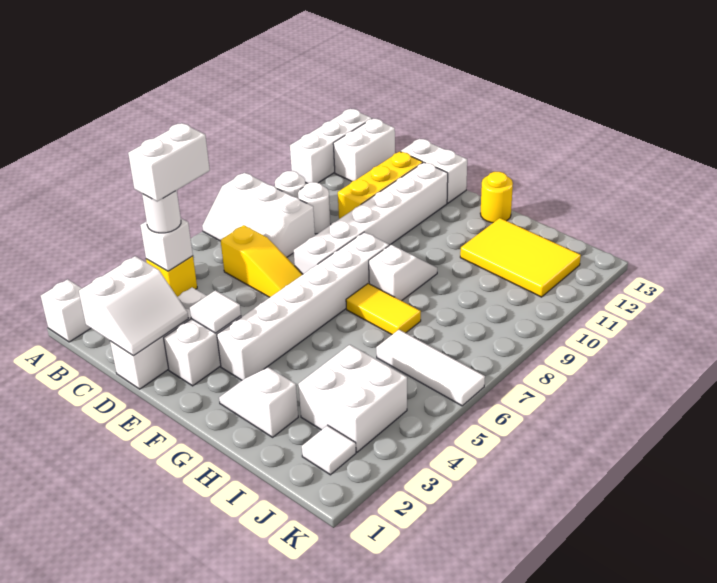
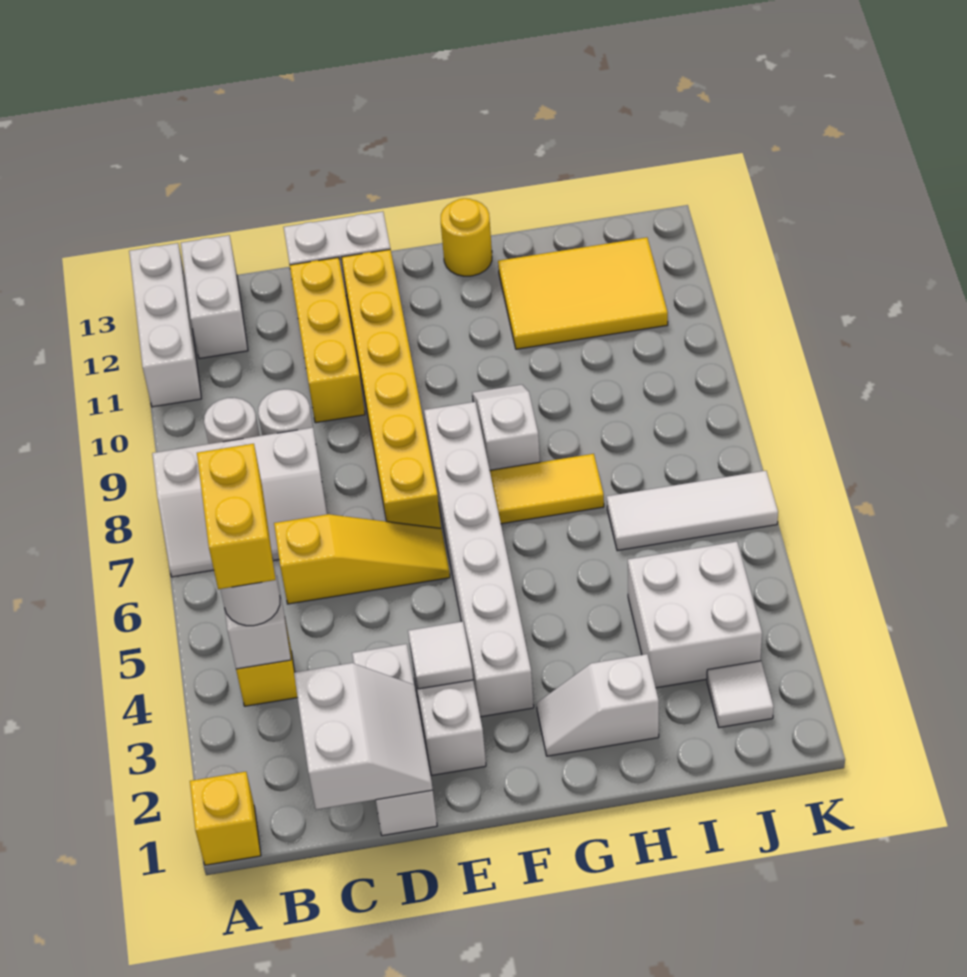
white brick A1 level 1 -> yellow brick A1 level 1
white brick B4:B5 level 4 -> yellow brick B4:B5 level 4
white brick E7:E12 level 1 -> yellow brick E7:E12 level 1

